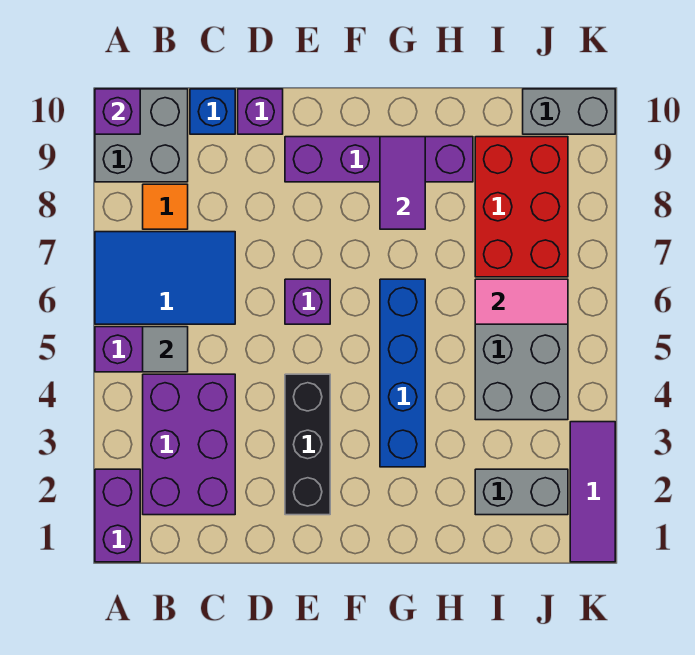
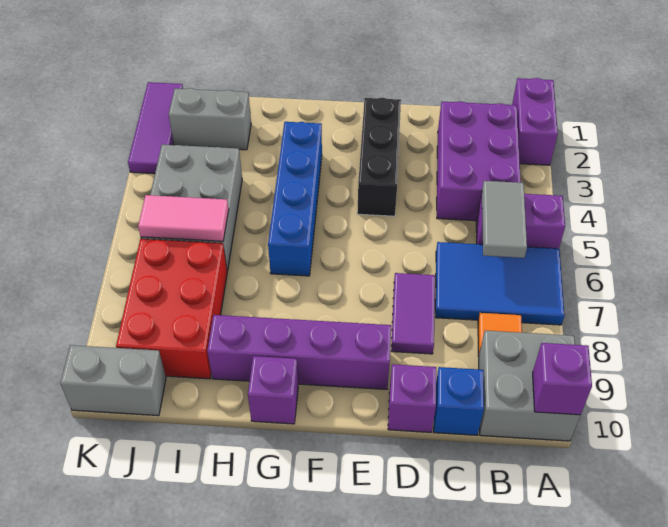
grey tile B5 level 2 -> grey tile B5:B6 level 2
purple brick E6 level 1 -> purple brick G10 level 1
purple tile G8:G9 level 2 -> purple tile D7:D8 level 1

